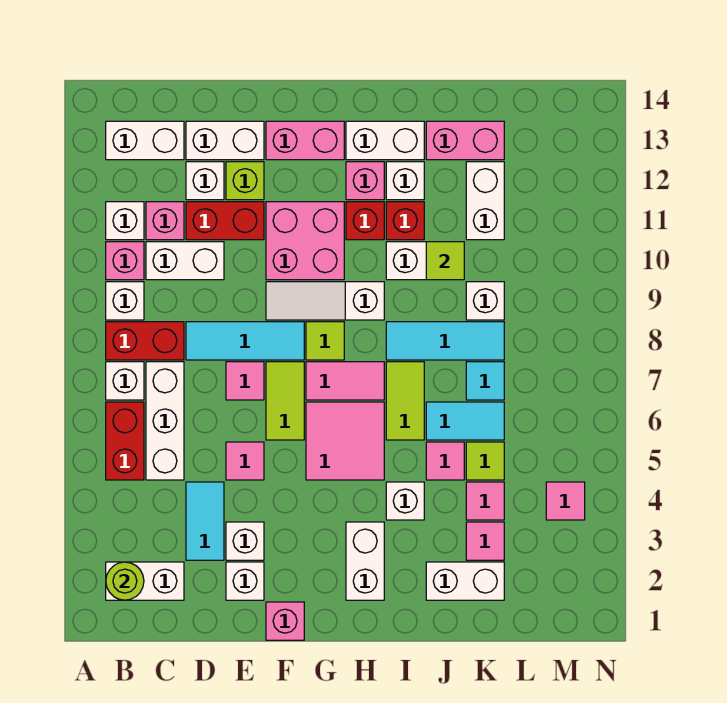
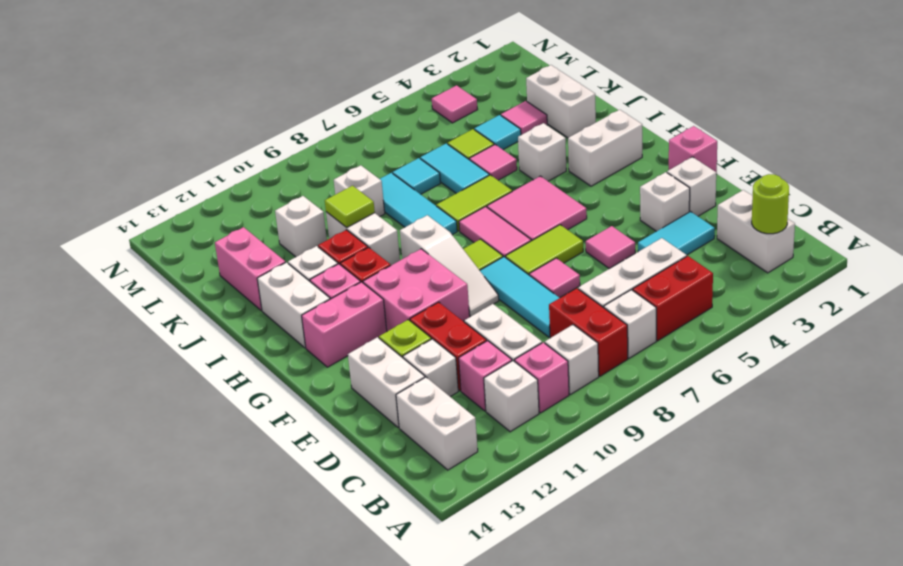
pink brick F13:G13 level 1 -> pink brick G12:G13 level 1
pink tile K4 level 1 -> cyan tile K4 level 1
white brick K11:K12 level 1 -> white brick K11 level 1

